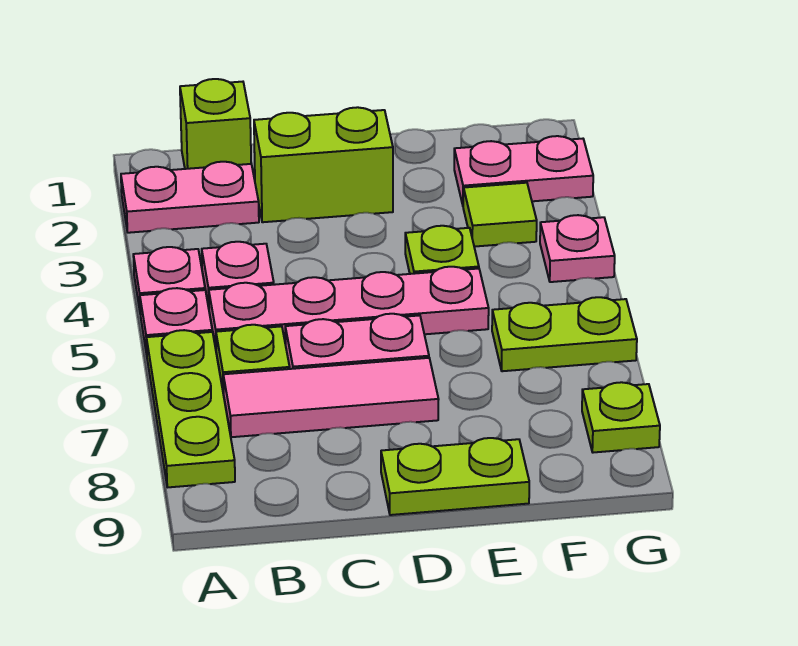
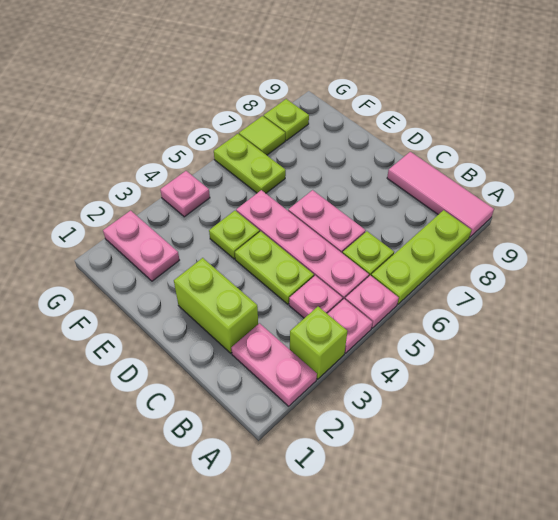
lime brick B1 level 1 -> lime brick A3 level 1
pink tile B7:D7 level 1 -> pink tile A9:C9 level 1
lime plate D9:E9 level 1 -> lime plate C4:D4 level 1
lime tile F3 level 1 -> lime tile G7 level 1

